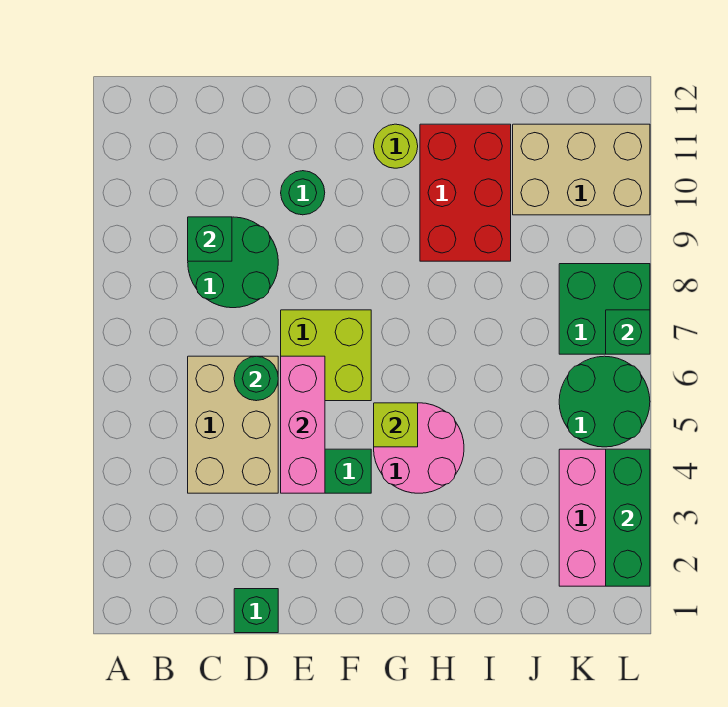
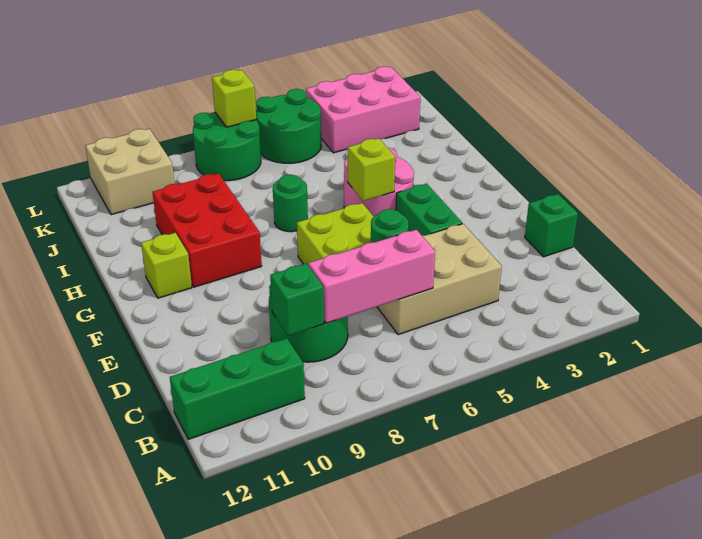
pink brick E4:E6 level 2 -> pink brick C6:C8 level 2
green round brick E10 level 1 -> green round brick H7 level 1
lime round brick G11 level 1 -> lime brick G11 level 1
red brick H9:I11 level 1 -> red brick G9:I10 level 1
tan brick J10:L11 level 1 -> tan brick K10:L11 level 1
green brick K7:L8 level 1 -> green round brick K7:L8 level 1
green brick L2:L4 level 2 -> green brick B10:B12 level 1
green brick L7 level 2 -> lime brick L7 level 2

